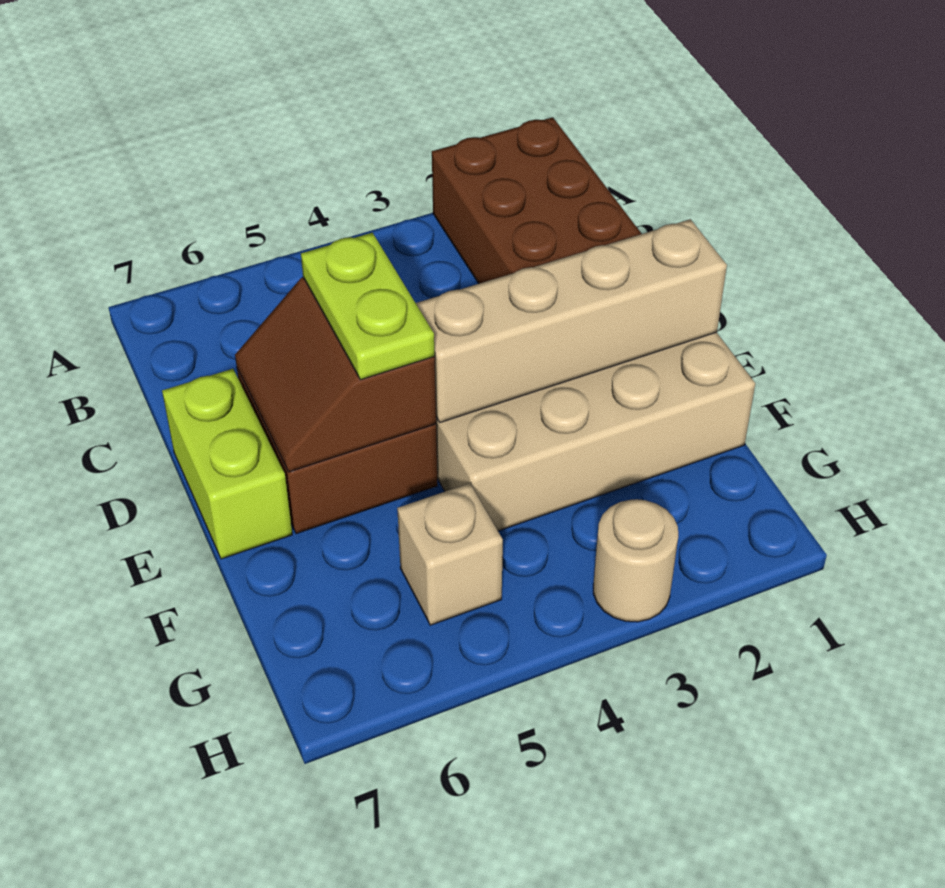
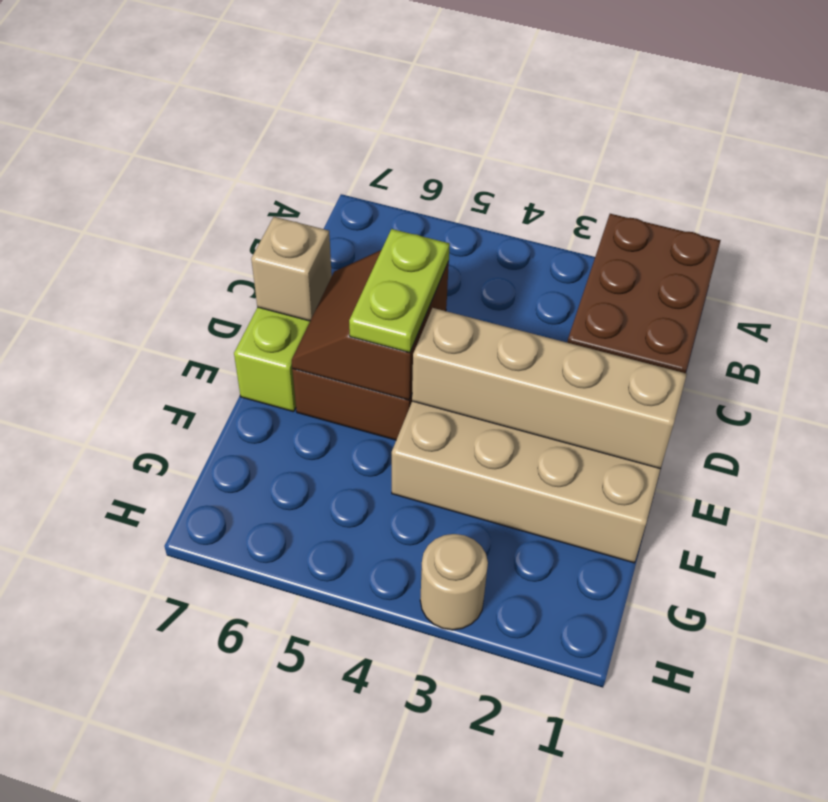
tan brick G5 level 1 -> tan brick D7 level 2

